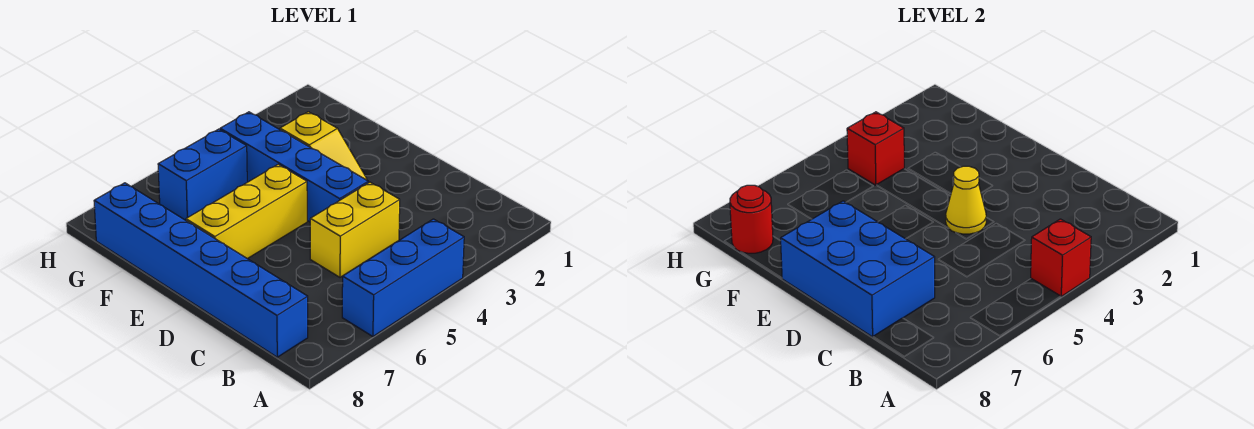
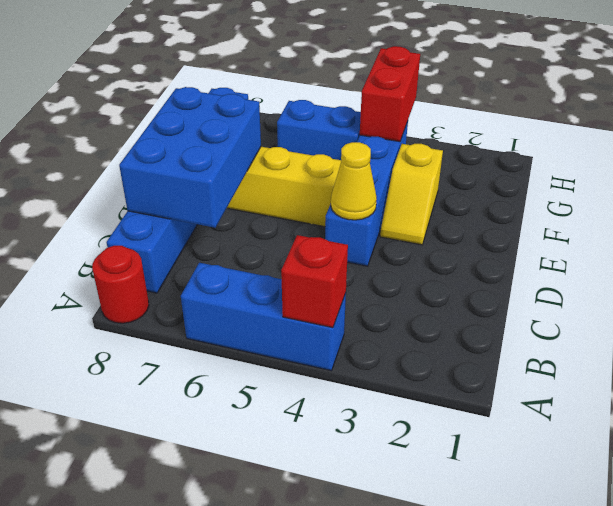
yellow brick C4:C5 level 1 -> none
red brick G4 level 2 -> red brick G4:H4 level 2
red round brick G8 level 2 -> red round brick A8 level 1

